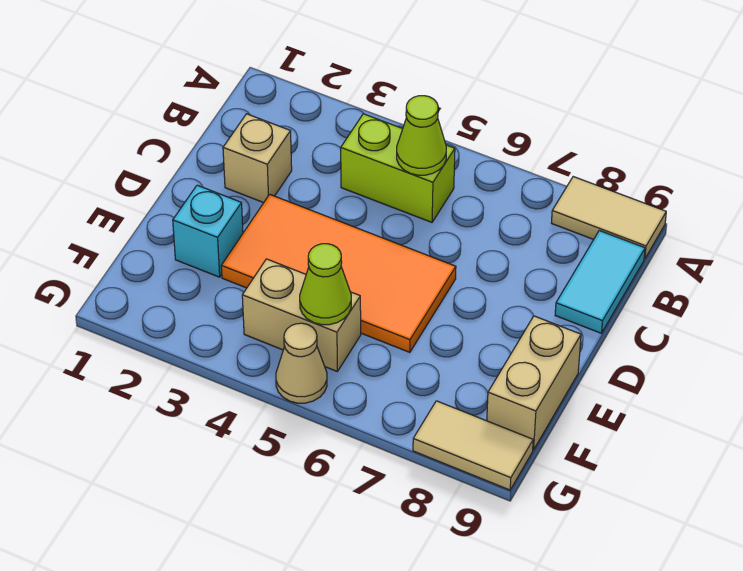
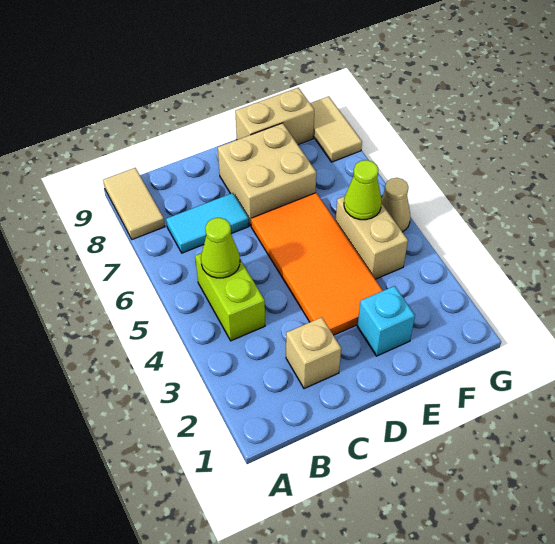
cyan tile B9:C9 level 1 -> cyan tile B7:C7 level 1
none -> tan brick D7:E8 level 1

